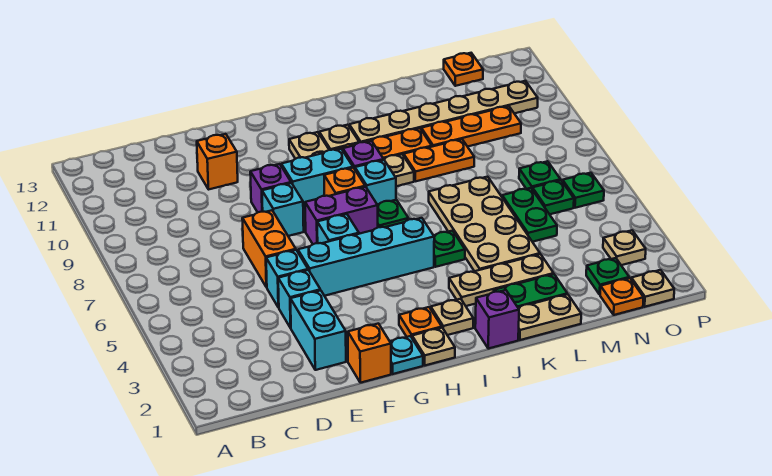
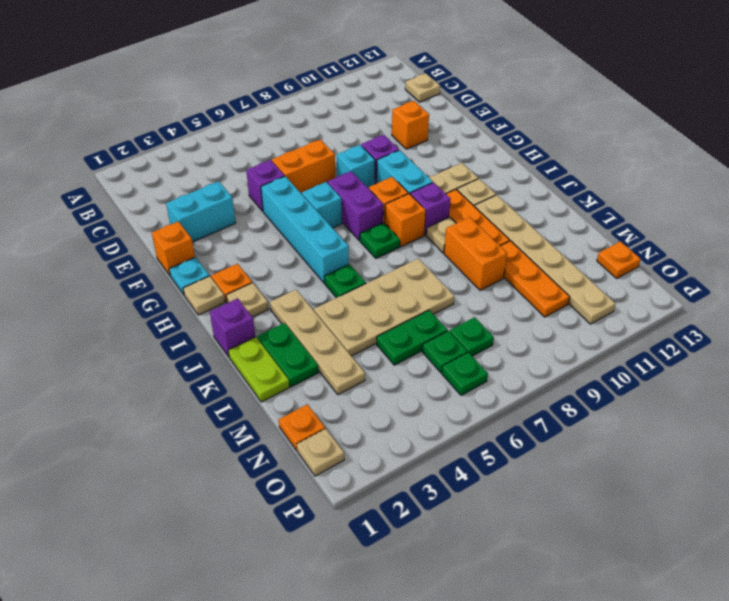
cyan brick E4 level 1 -> none
cyan brick E5 level 1 -> purple brick E5 level 1
cyan brick I8 level 1 -> orange brick I8 level 1
tan plate J3:L3 level 1 -> tan plate J3:M3 level 1
tan plate K1:L1 level 1 -> lime plate K1:L1 level 1
orange plate K9:L9 level 1 -> orange brick K9:L9 level 1
green plate N2 level 1 -> none
tan plate O3 level 1 -> tan plate C13 level 1

